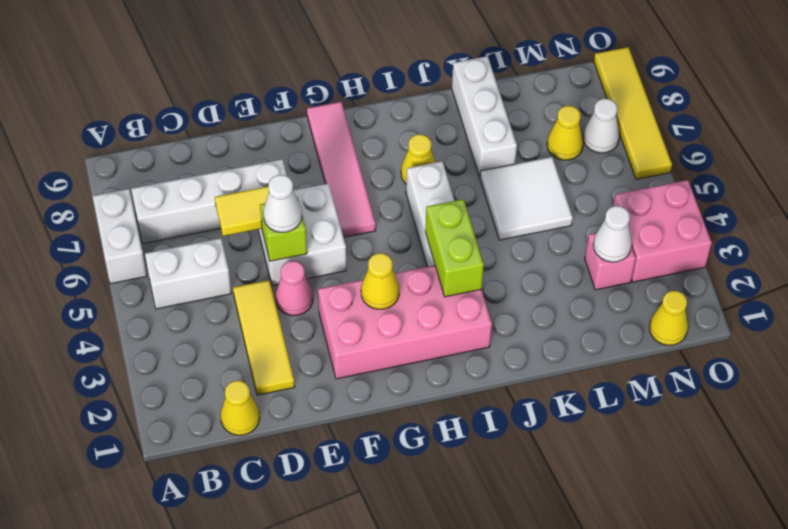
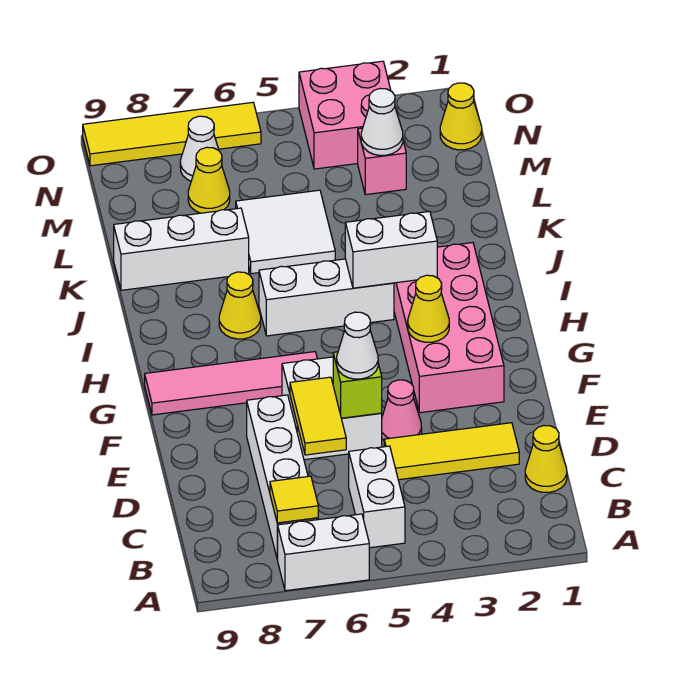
none -> yellow tile B7 level 2
lime brick I3:I4 level 2 -> white brick I3:I4 level 2

